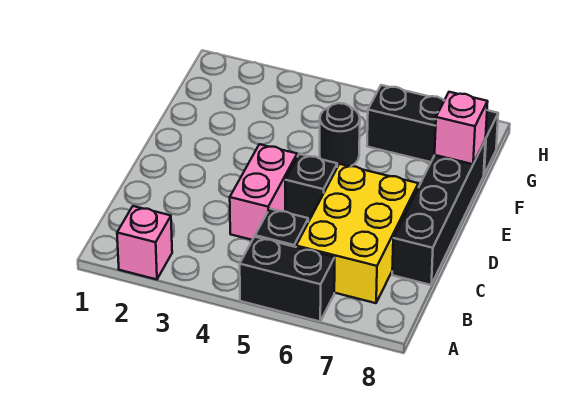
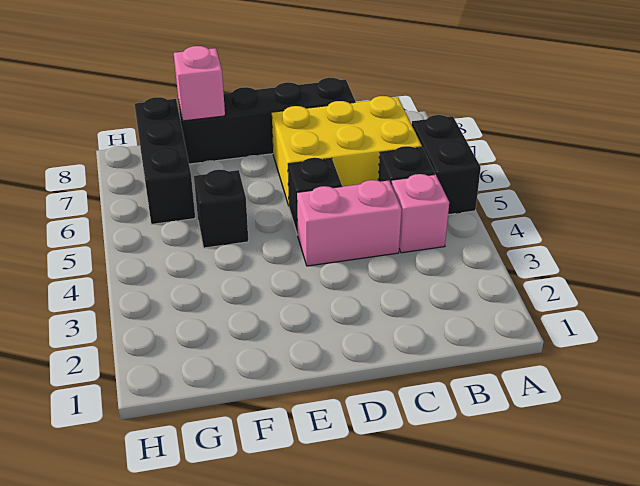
pink brick A2 level 1 -> pink brick B4 level 1
black round brick F5 level 1 -> black brick F5 level 1

